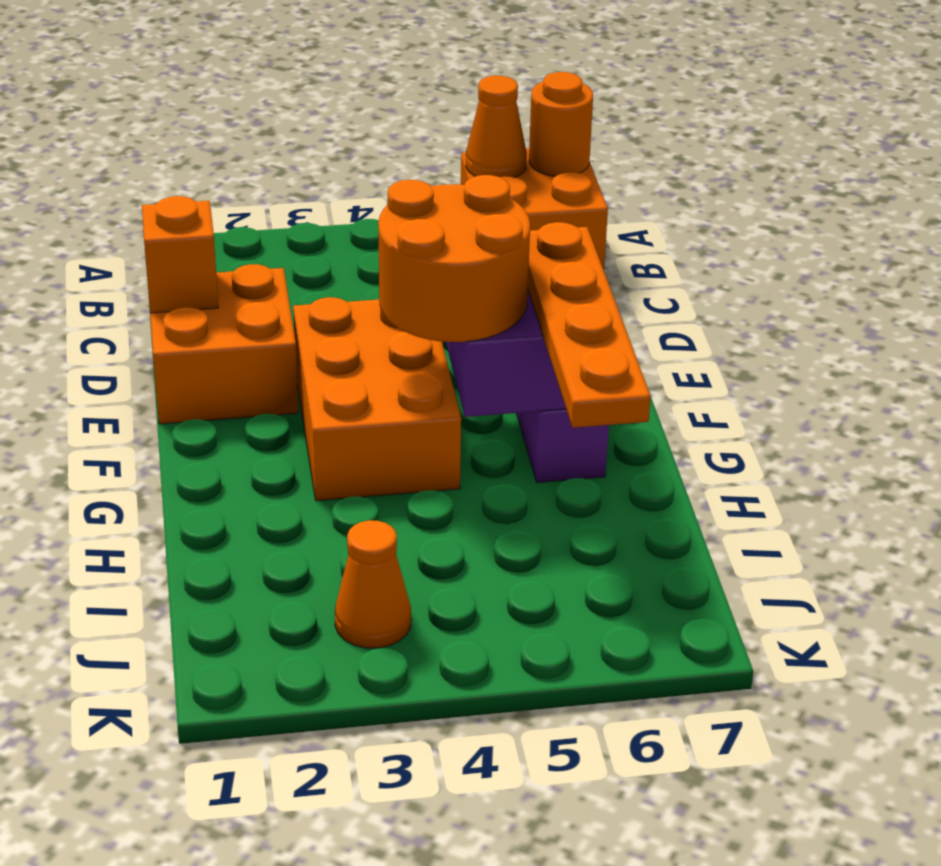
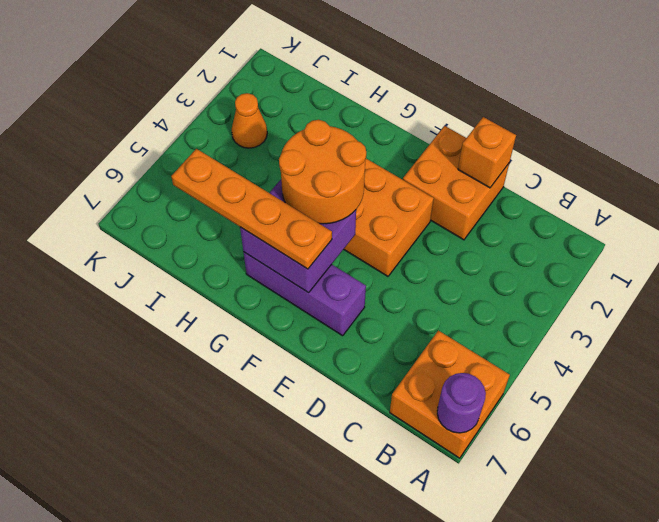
orange cone A6 level 2 -> none
orange round brick A7 level 2 -> purple round brick A7 level 2

